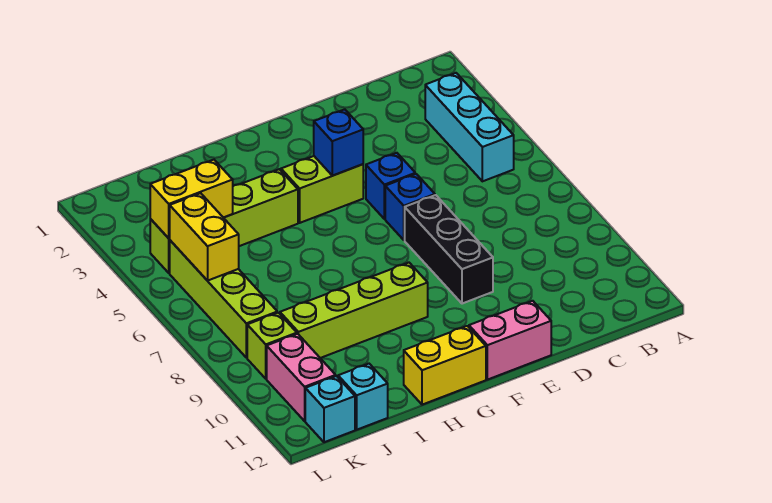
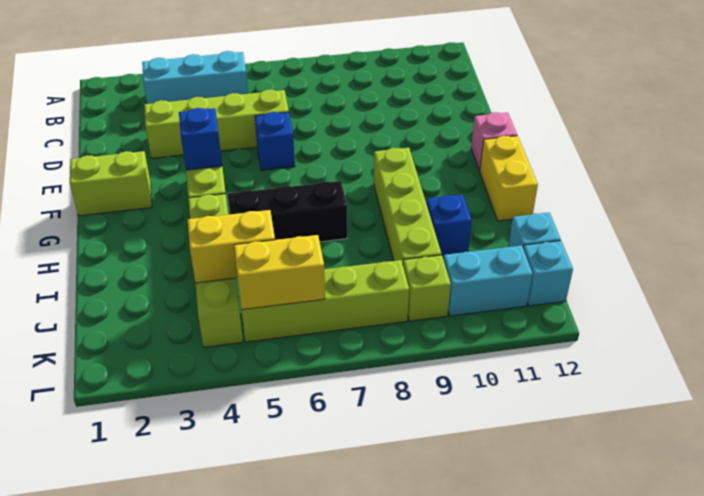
none -> lime brick D3:D6 level 1
blue brick E5 level 1 -> blue brick I10 level 1
black brick E7:E9 level 1 -> black brick H5:H7 level 1
pink brick E12:F12 level 1 -> pink brick F12 level 1
none -> lime brick F1:F2 level 1
yellow brick J4:K4 level 2 -> yellow brick J4:J5 level 2
pink brick K10:K11 level 1 -> cyan brick K10:K11 level 1

